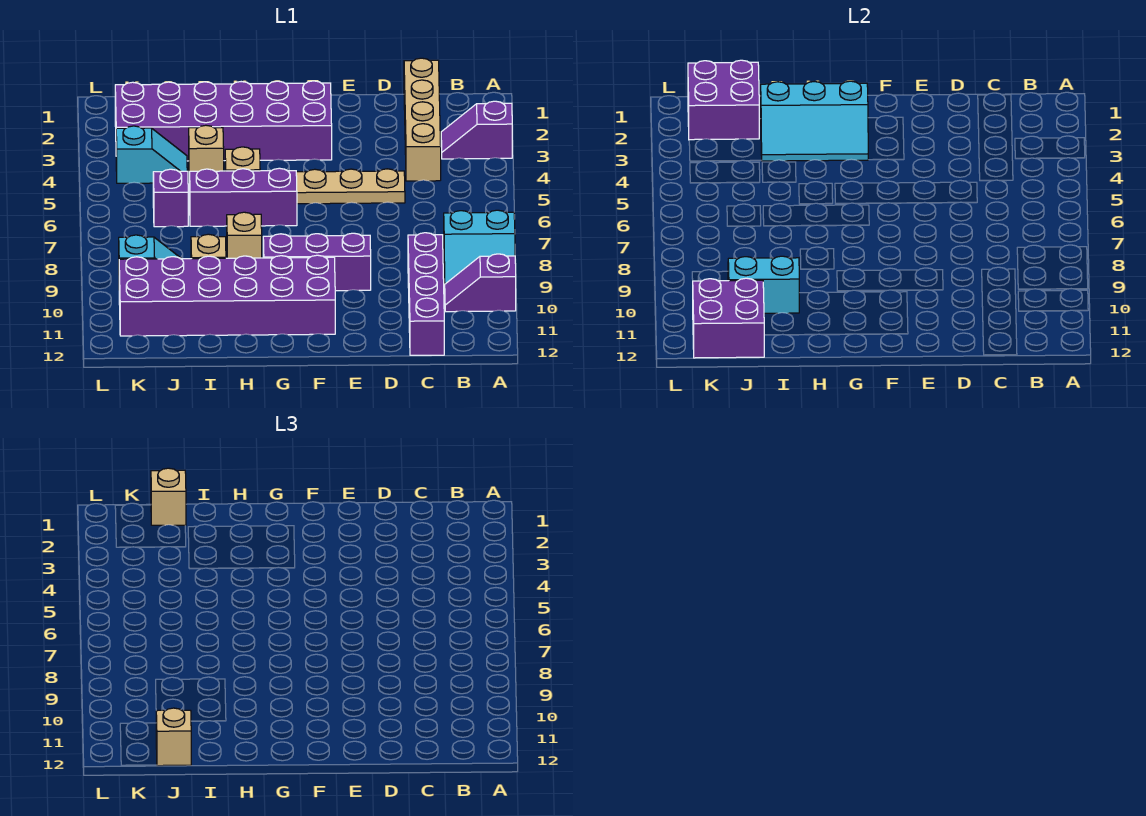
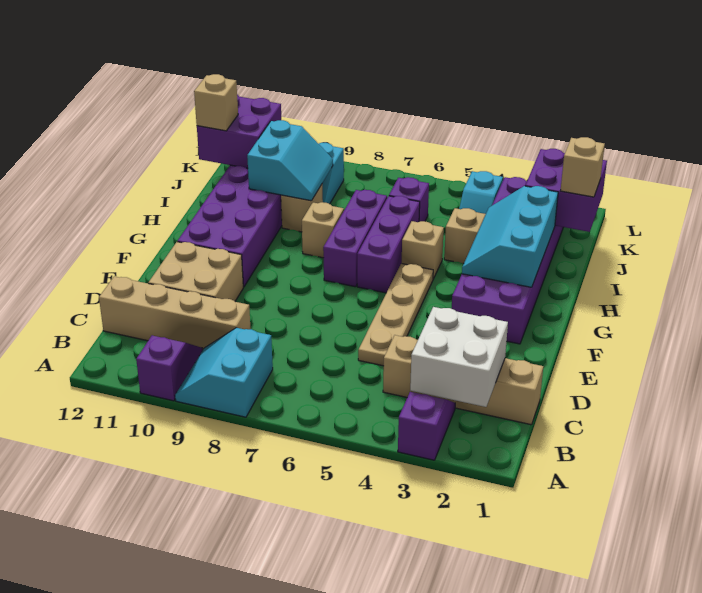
none -> white brick B2:C3 level 2
purple brick C9:C12 level 1 -> tan brick C9:C12 level 1
none -> tan brick D10:E11 level 1
purple brick E9:G9 level 1 -> purple brick G7:I7 level 1

